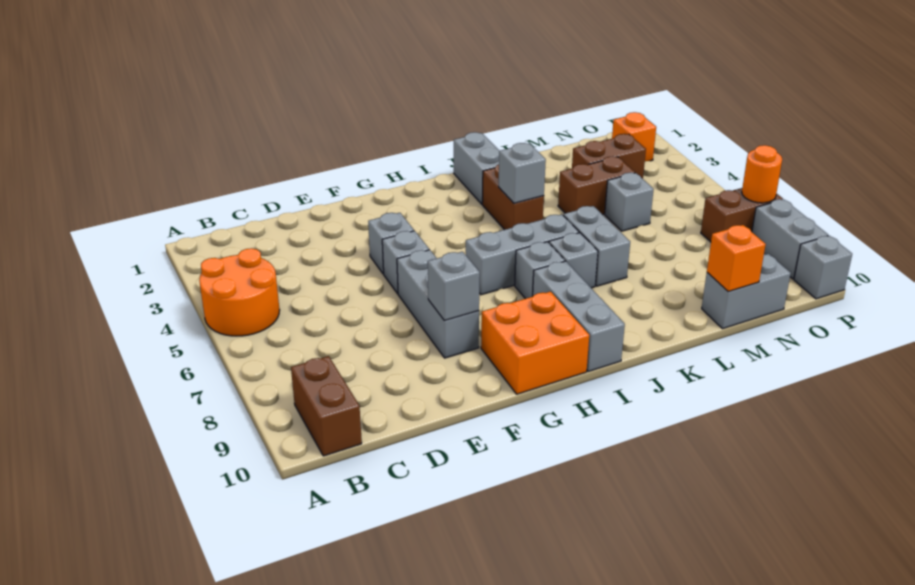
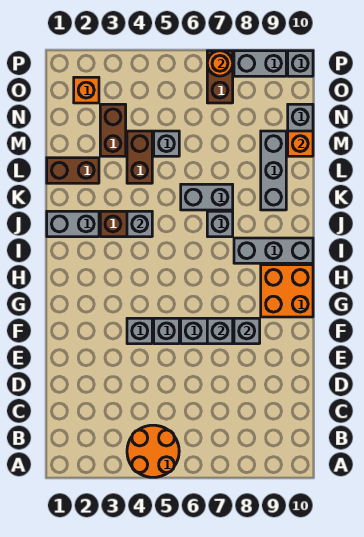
brown brick B9:B10 level 1 -> brown brick L1:L2 level 1
grey brick H6:J6 level 1 -> grey brick K9:M9 level 1
grey brick I7 level 1 -> grey brick F7 level 2

